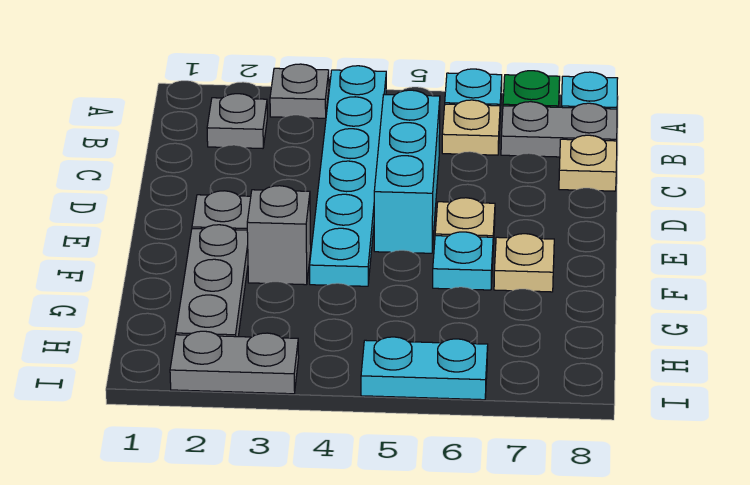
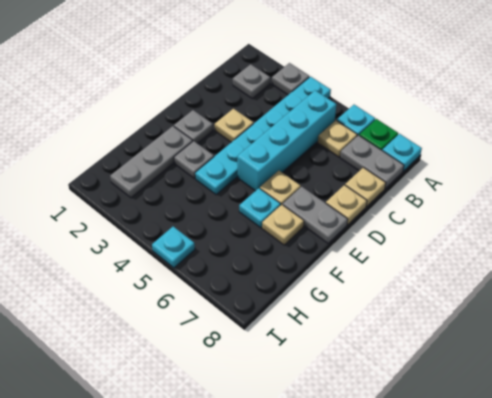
cyan brick C5:E5 level 1 -> cyan brick B5:E5 level 1
none -> tan plate D3 level 1
none -> tan plate D8 level 1
grey brick F3 level 1 -> grey plate F3 level 1
grey plate I2:I3 level 1 -> grey plate E7:E8 level 1
cyan plate I5:I6 level 1 -> cyan plate I5 level 1

